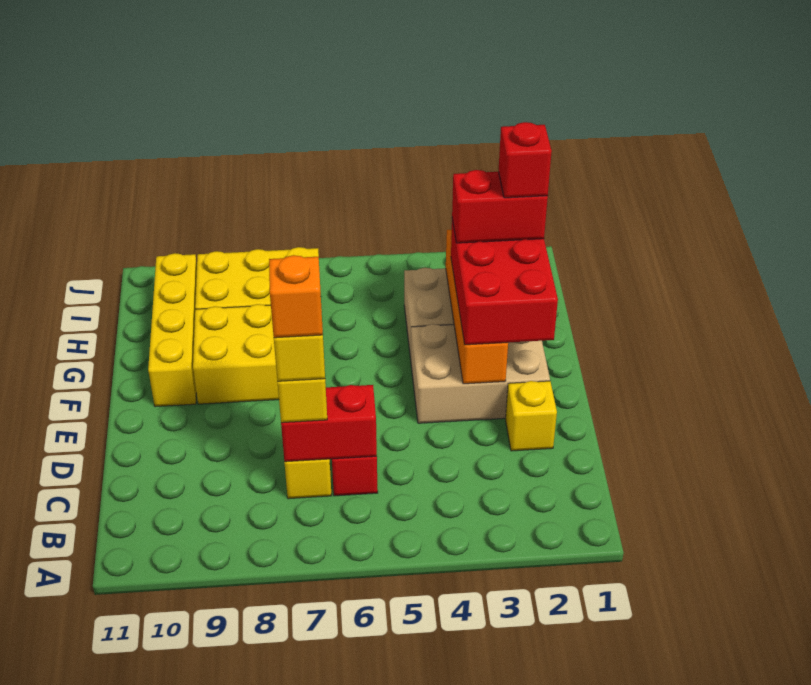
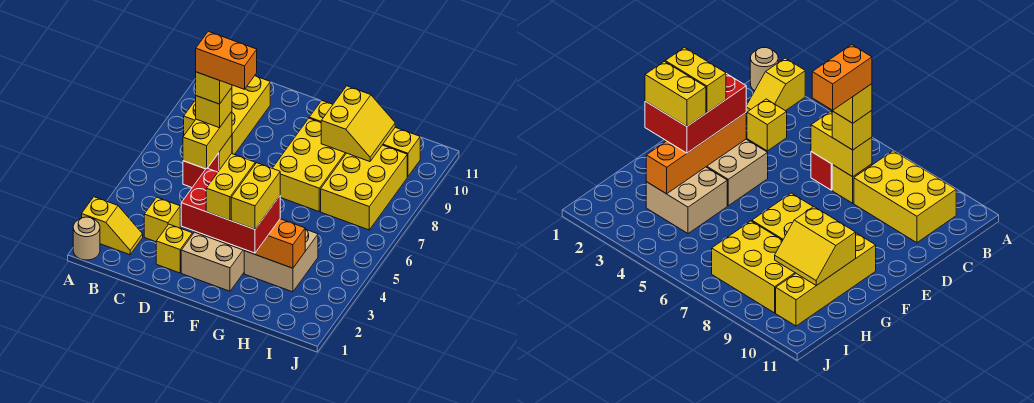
none -> tan round brick A1 level 1
none -> yellow slope A2:B2 level 1 top A
none -> yellow brick B8:C10 level 1
none -> yellow brick C3 level 1
red brick C6:C7 level 2 -> yellow brick C6:C7 level 2
orange brick C7 level 5 -> orange brick C7:D7 level 5
none -> yellow brick F2:F3 level 4
red brick G2:G3 level 4 -> yellow brick G2:G3 level 4
red brick G2 level 5 -> none
none -> yellow slope G9:H10 level 2 top G

